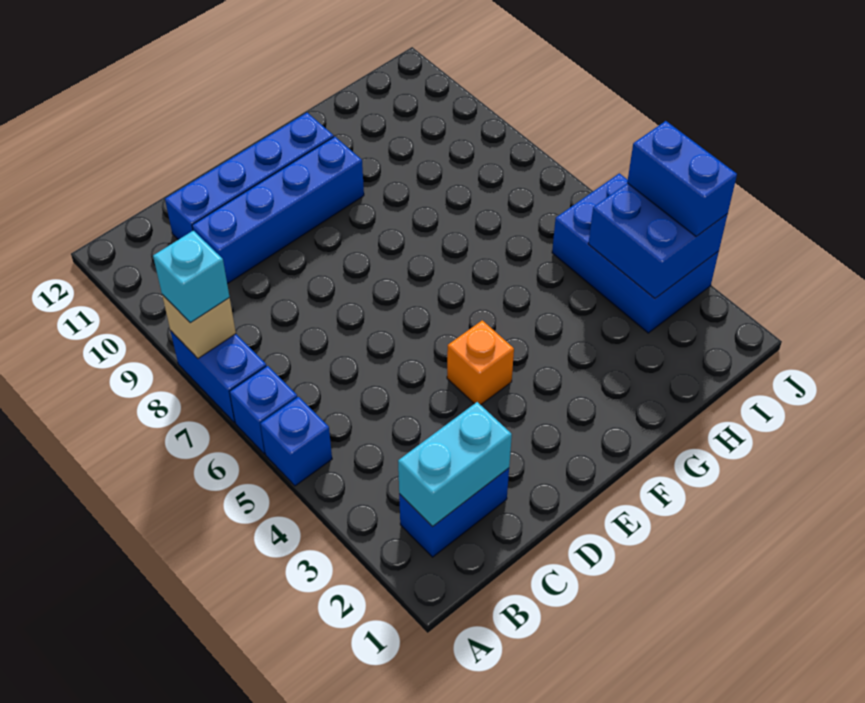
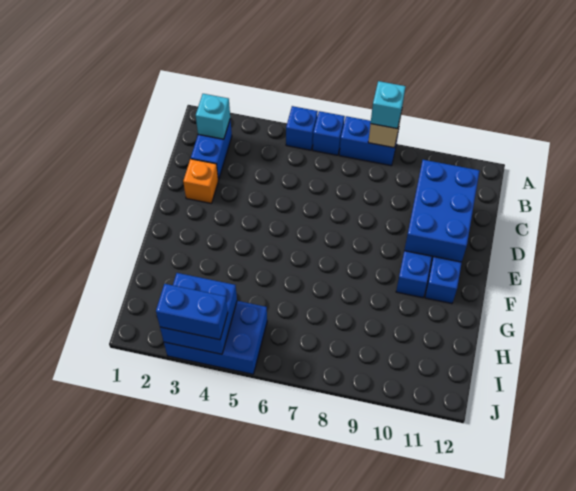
cyan brick B2:C2 level 2 -> cyan brick B2 level 2
none -> blue brick C10:E11 level 2
orange brick E4 level 1 -> orange brick D2 level 1

